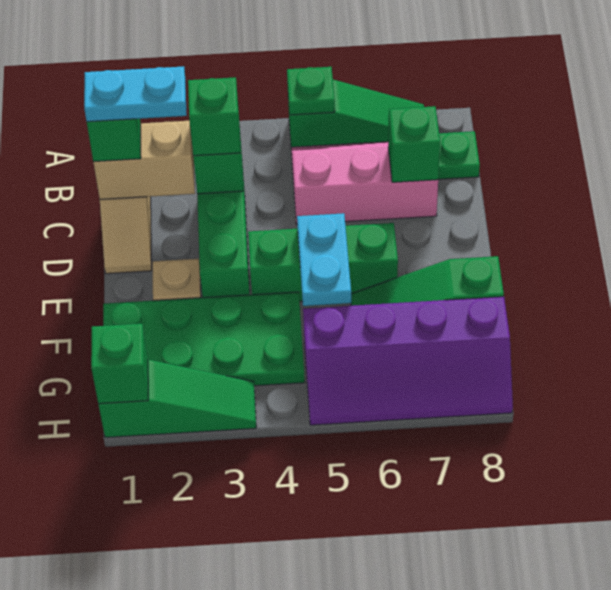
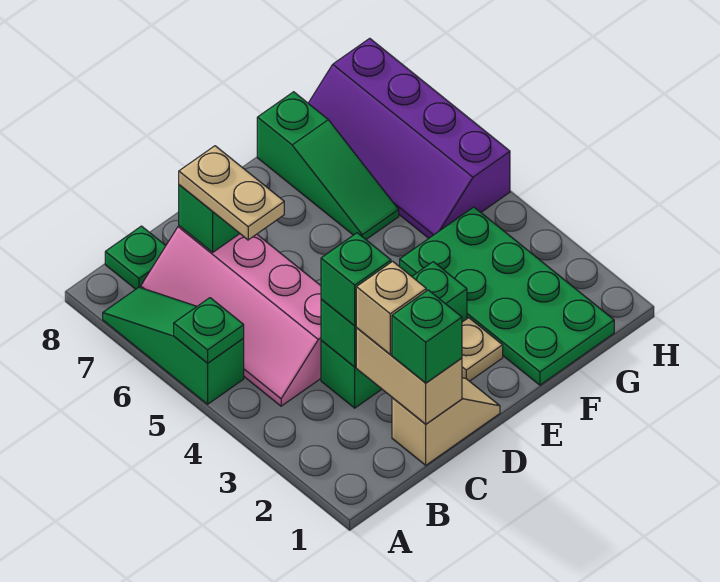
pink slope B5:C7 level 1 top C -> pink slope B4:C7 level 1 top C
cyan plate C1:C2 level 4 -> none
none -> tan brick C2 level 3
none -> tan plate C6:C7 level 3
green brick E4:E6 level 1 -> none
cyan plate E5:F5 level 2 -> none
purple slope G5:H8 level 1 top G -> purple slope G5:H8 level 1 top H
green slope H1:H3 level 1 top 1 -> none
green brick H1 level 2 -> none

